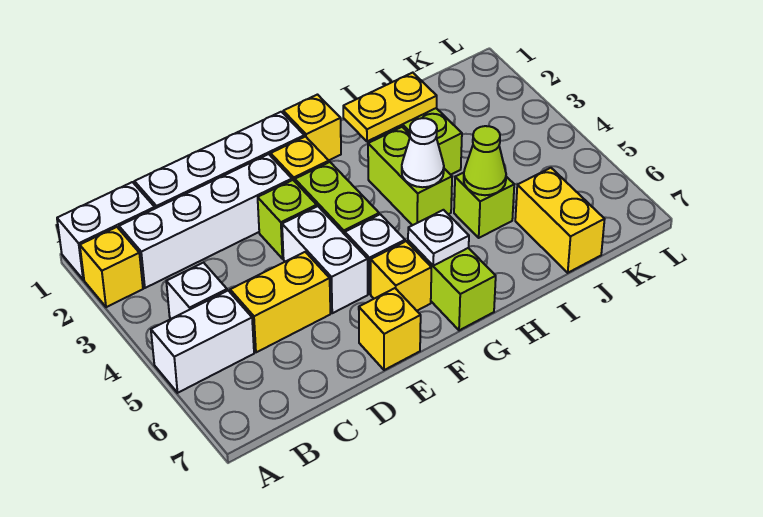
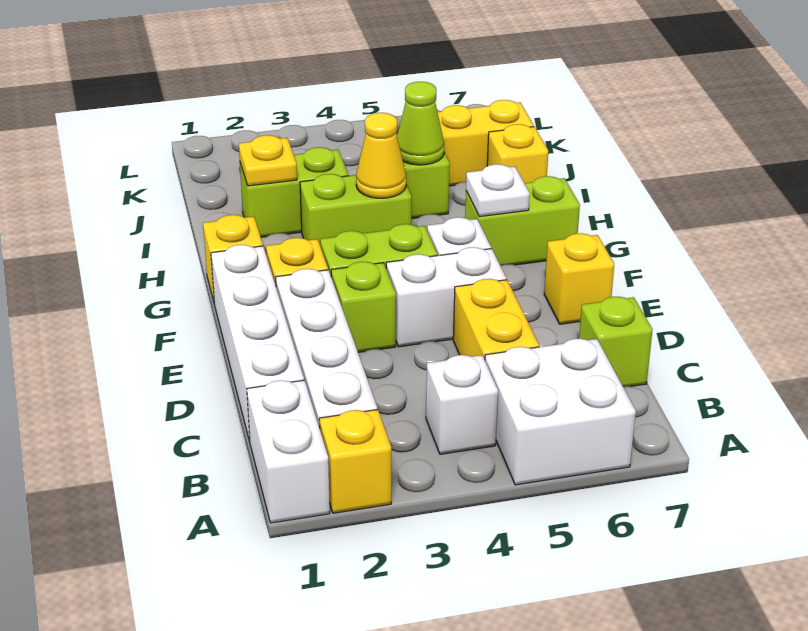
white brick A5:B5 level 1 -> white brick A5:B6 level 1
none -> lime brick C7 level 1
yellow brick F6 level 1 -> yellow brick I7 level 1
yellow plate H2:I2 level 2 -> yellow plate I2 level 2
white cone H4 level 2 -> yellow cone H4 level 2

